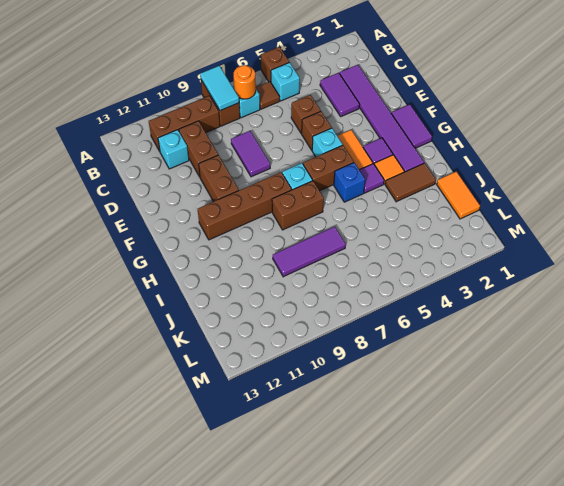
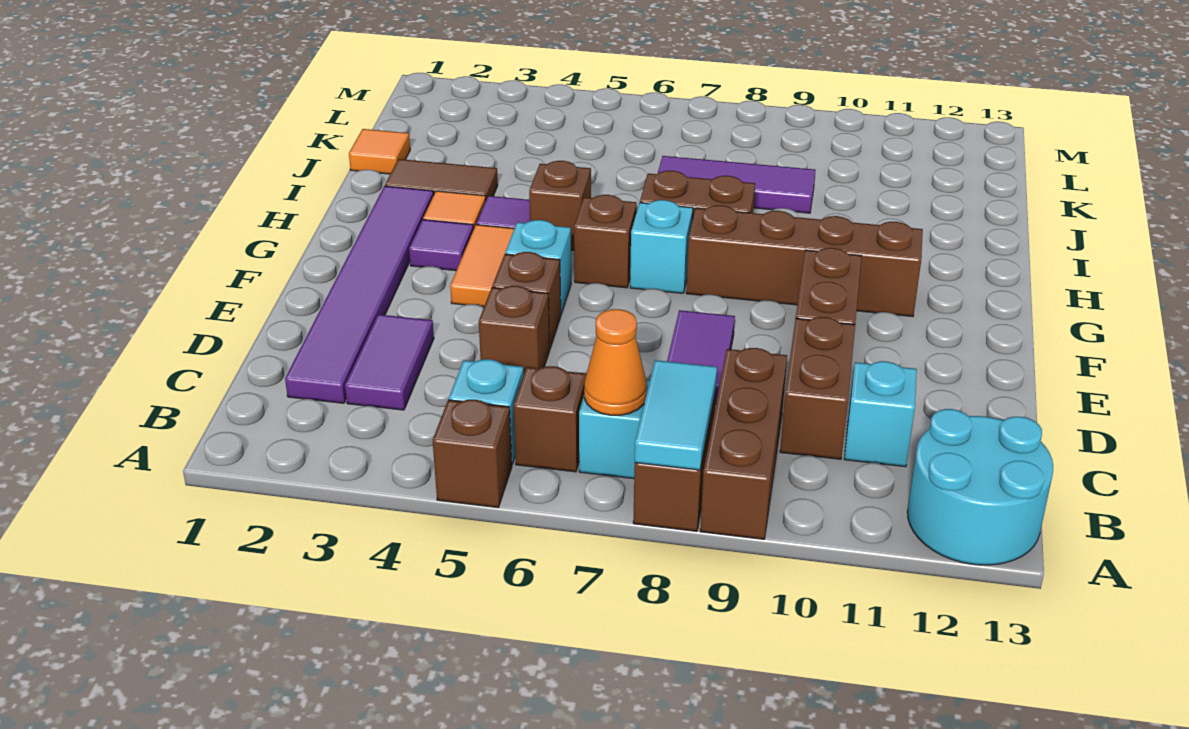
none -> cyan round brick A12:B13 level 1
brown tile B6 level 1 -> brown brick B6 level 1
orange round brick B7 level 2 -> orange cone B7 level 2
brown brick B9:B11 level 1 -> brown brick A9:C9 level 1
purple tile F1:G1 level 1 -> none
brown brick G5:G6 level 1 -> brown brick G6 level 1
blue brick H5 level 1 -> brown brick H5 level 1
orange tile J1:K1 level 1 -> orange tile J1 level 1

